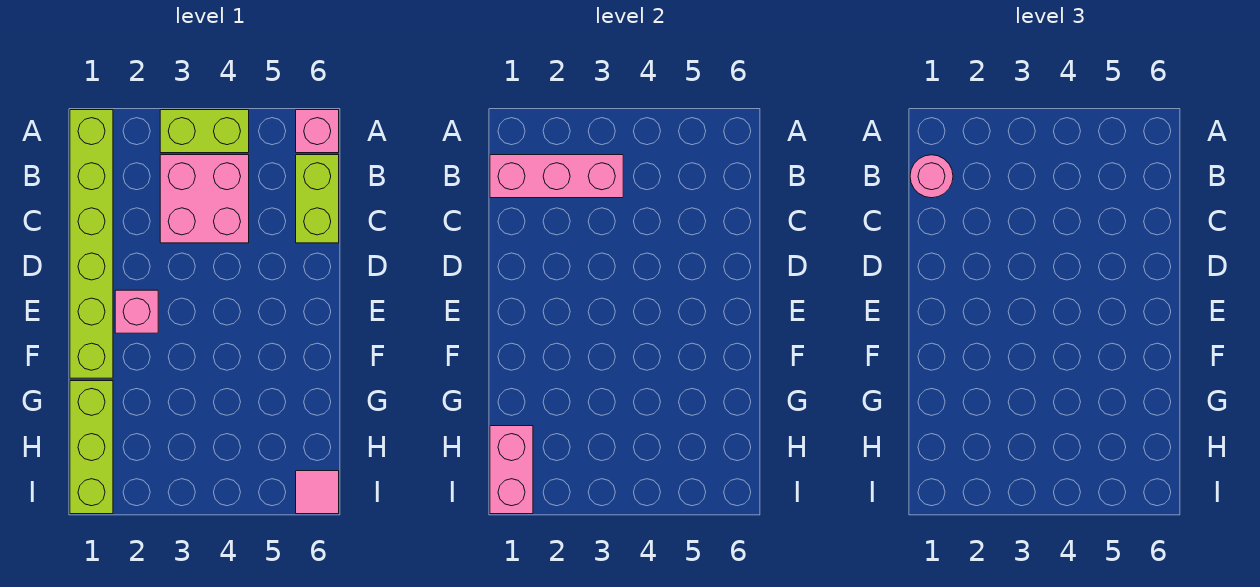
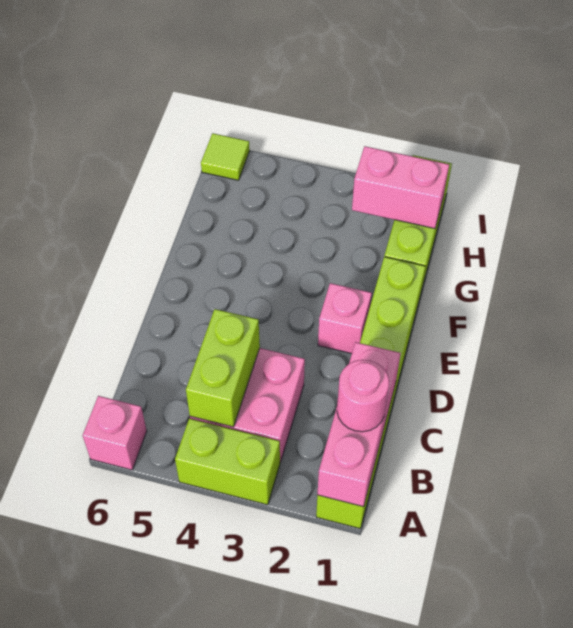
pink brick B1:B3 level 2 -> pink brick A1:C1 level 2
lime brick B6:C6 level 1 -> lime brick B4:C4 level 2
pink brick H1:I1 level 2 -> pink brick H1:H2 level 2
pink tile I6 level 1 -> lime tile I6 level 1

